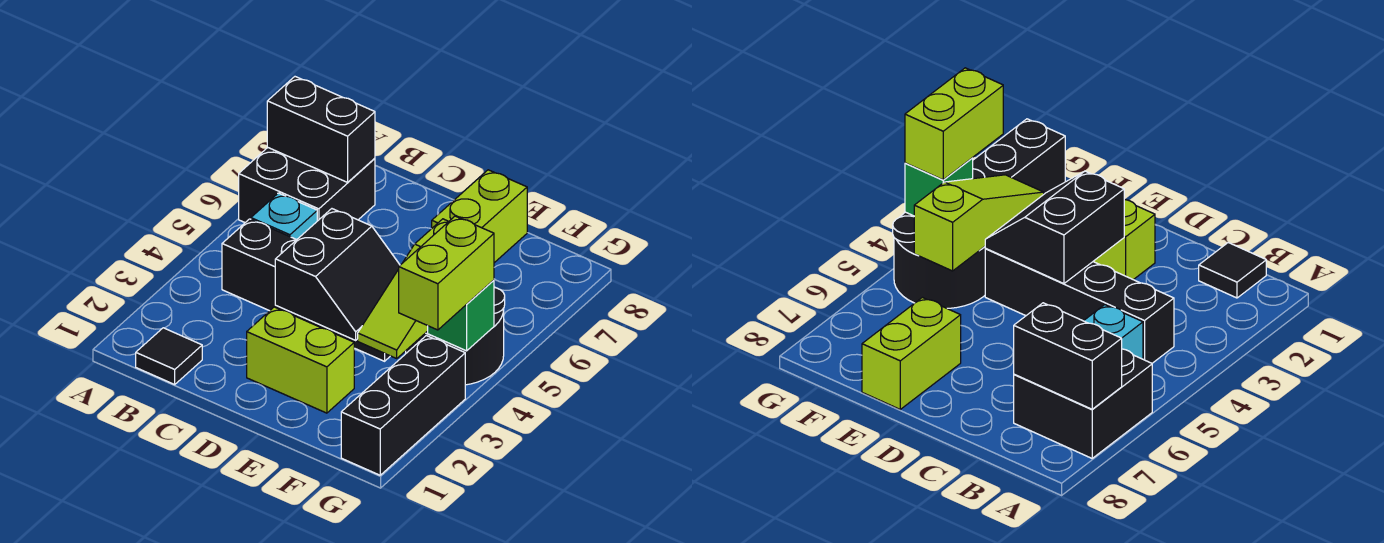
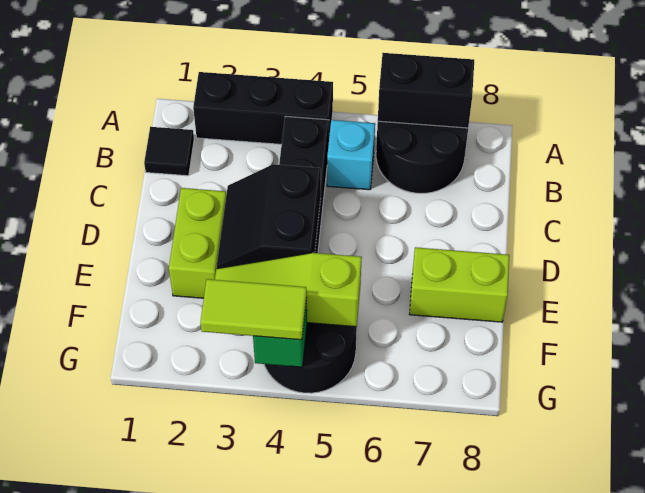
black brick A6:B7 level 1 -> black round brick A6:B7 level 1
black brick A7:B7 level 2 -> black brick A6:A7 level 2
black slope D3:E4 level 2 top D -> black slope D3:E4 level 2 top 4
black brick G1:G3 level 1 -> black brick A2:A4 level 1
lime brick G3:G4 level 3 -> lime tile G3:G4 level 3

